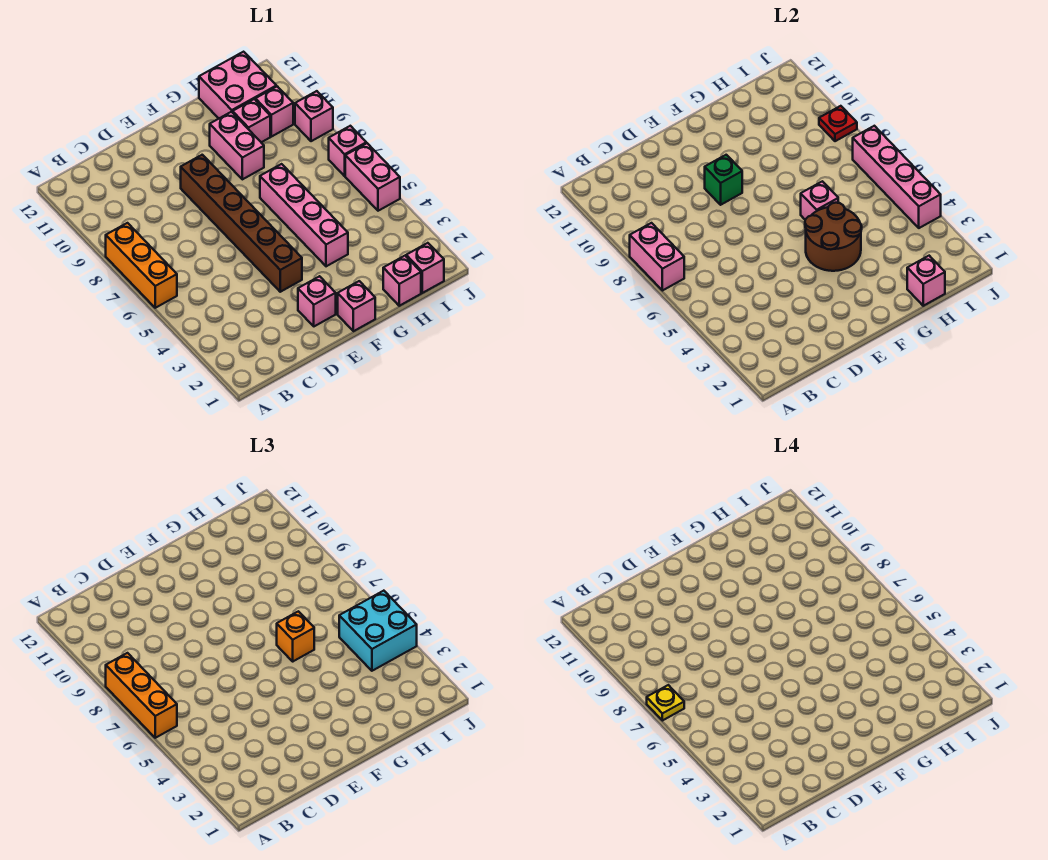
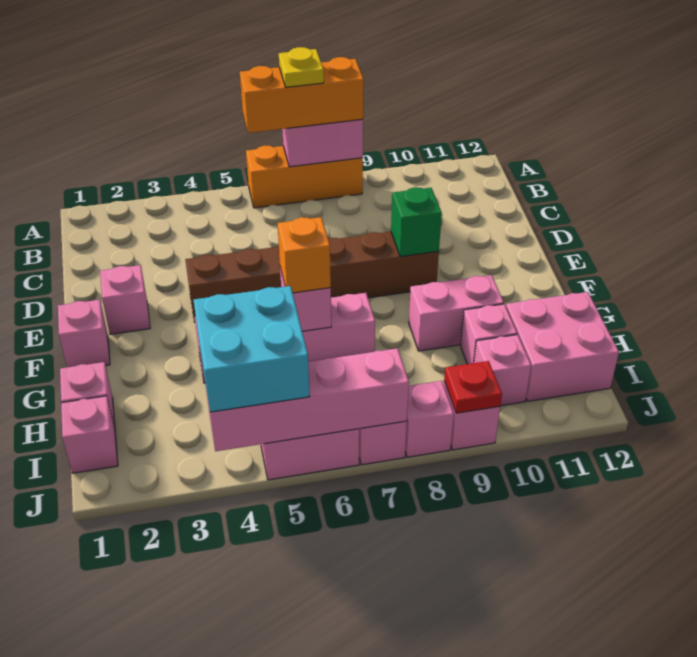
brown round brick F4:G5 level 2 -> none
pink brick H1 level 2 -> pink brick J8 level 1

